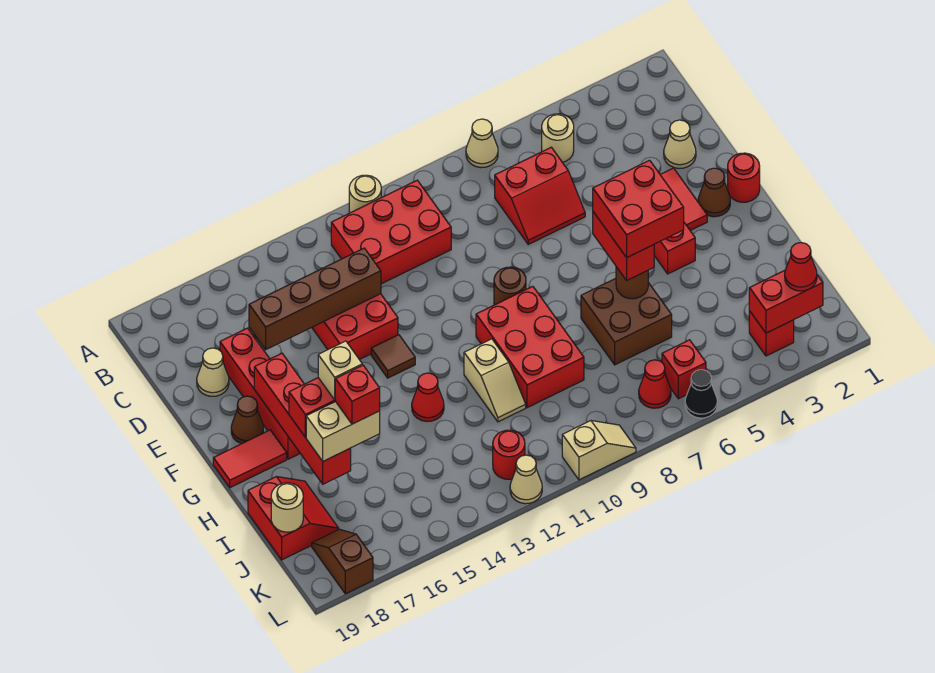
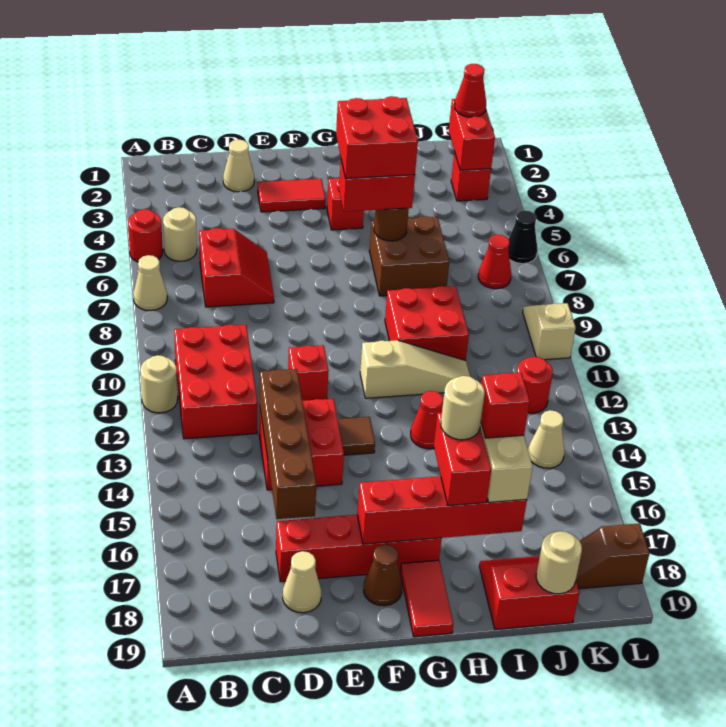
red round brick F1 level 1 -> red round brick A5 level 1
brown cone F2 level 1 -> none
brown round brick F9 level 1 -> none
red brick G9:I10 level 1 -> red brick H9:I10 level 1
tan slope H11:I11 level 1 top H -> tan slope G11:I11 level 1 top G
tan brick H16 level 4 -> tan round brick H16 level 4
red brick K6 level 1 -> red brick E11 level 1
tan cone L12 level 1 -> tan cone K14 level 1

